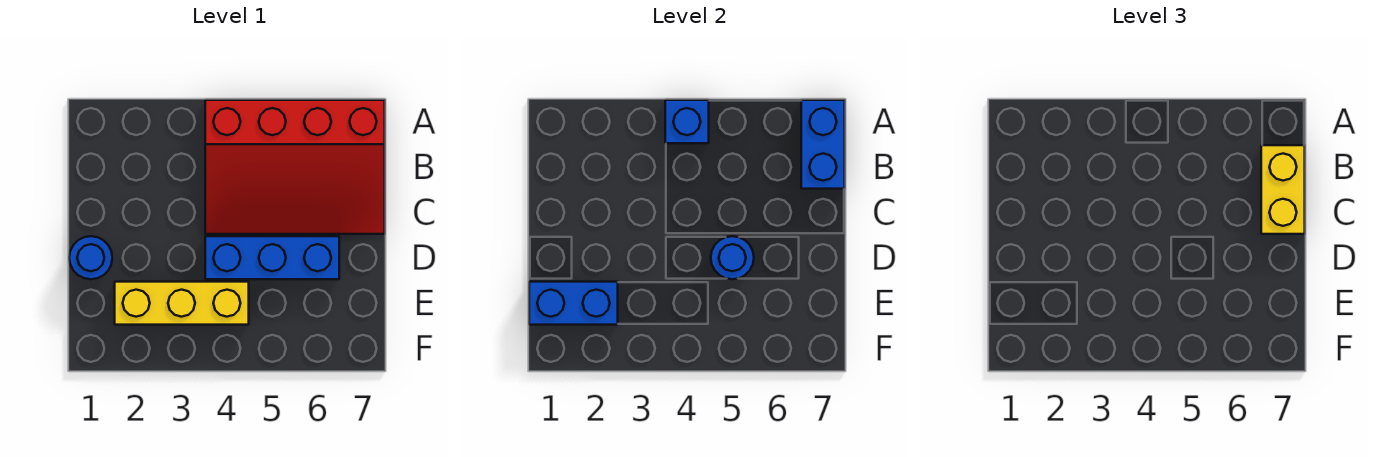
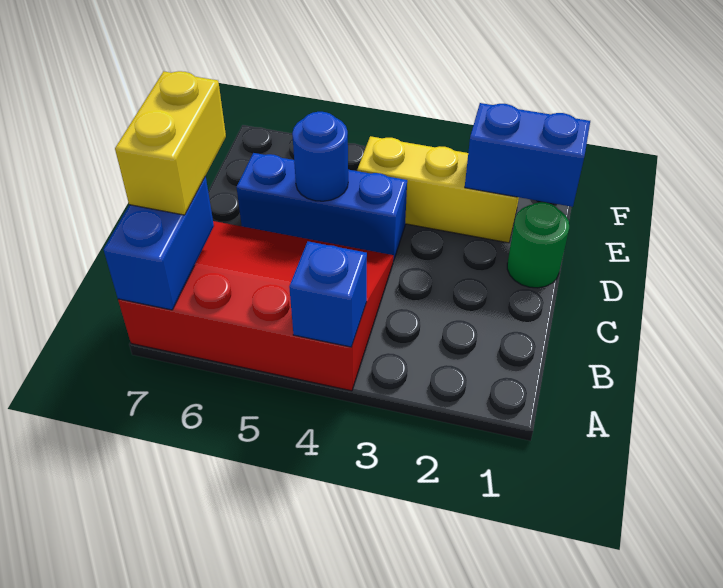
blue round brick D1 level 1 -> green round brick D1 level 1

